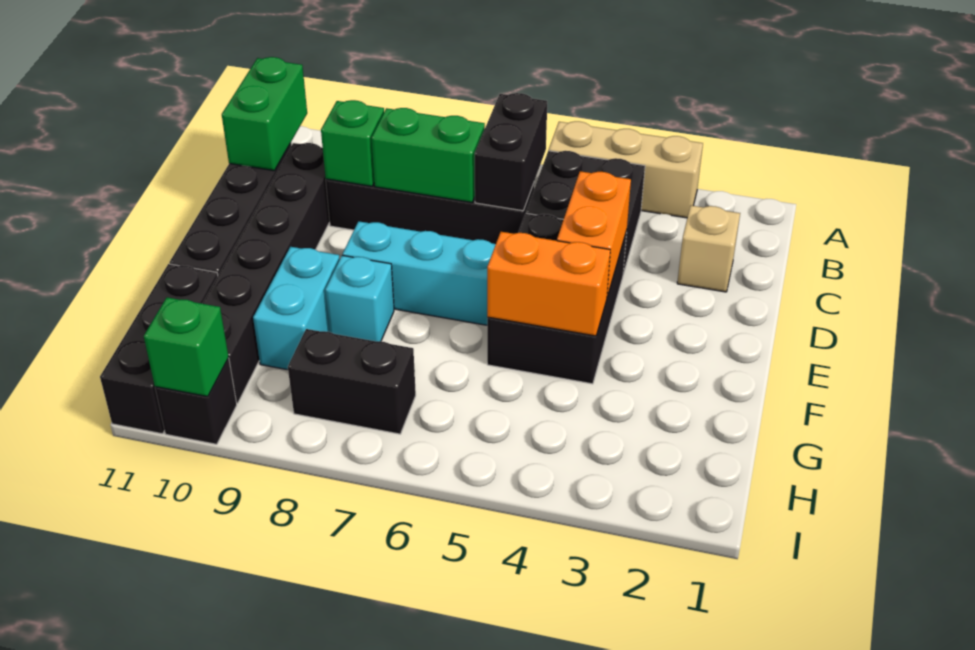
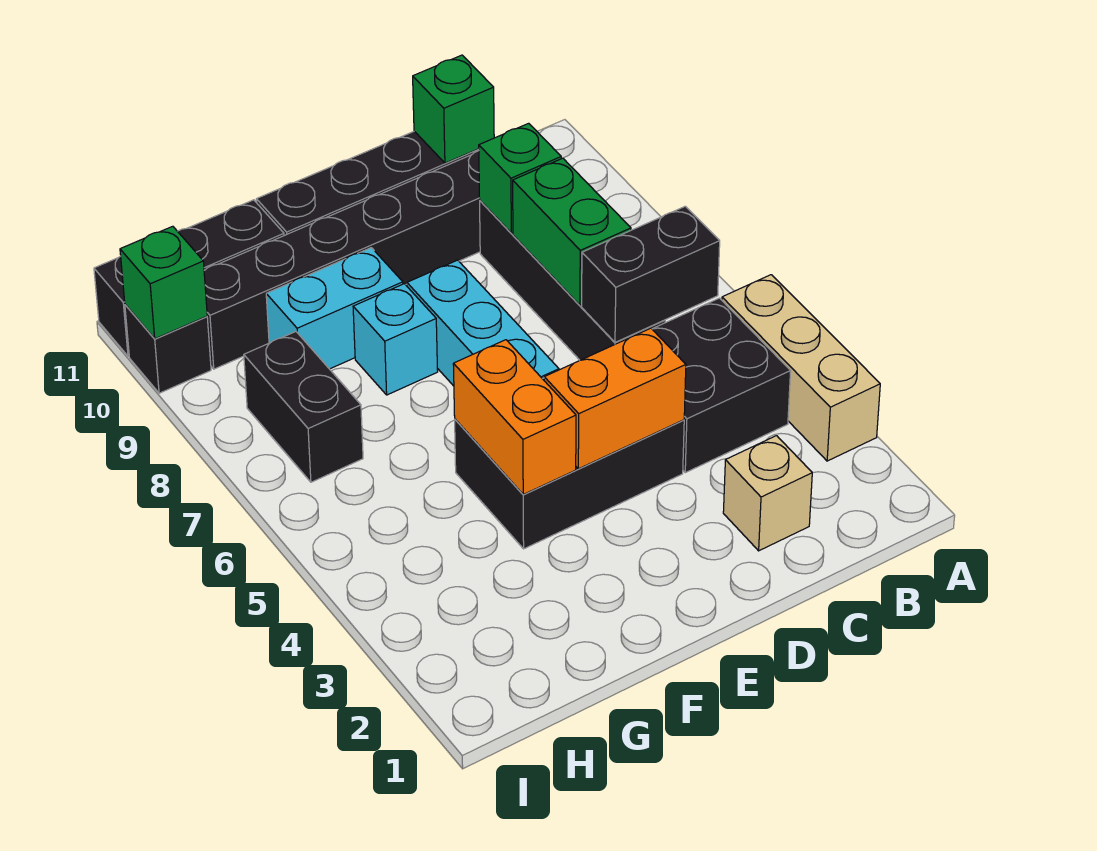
green brick B11:C11 level 2 -> green brick C11 level 2

